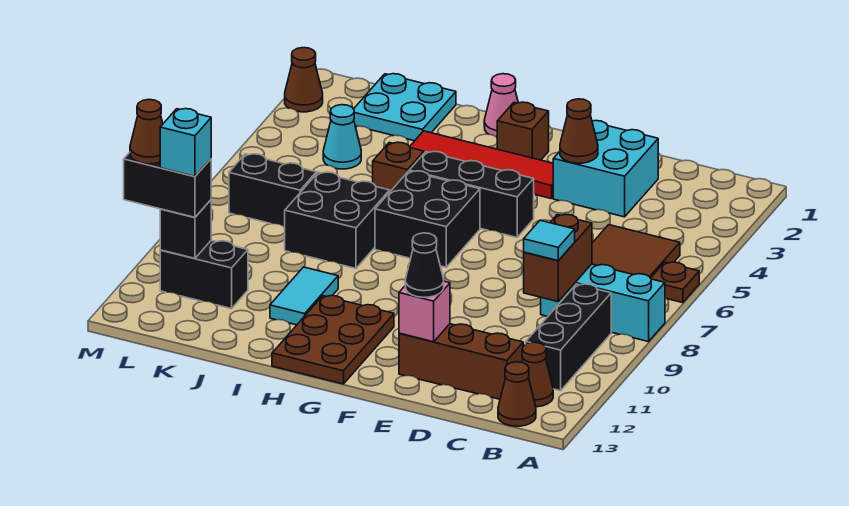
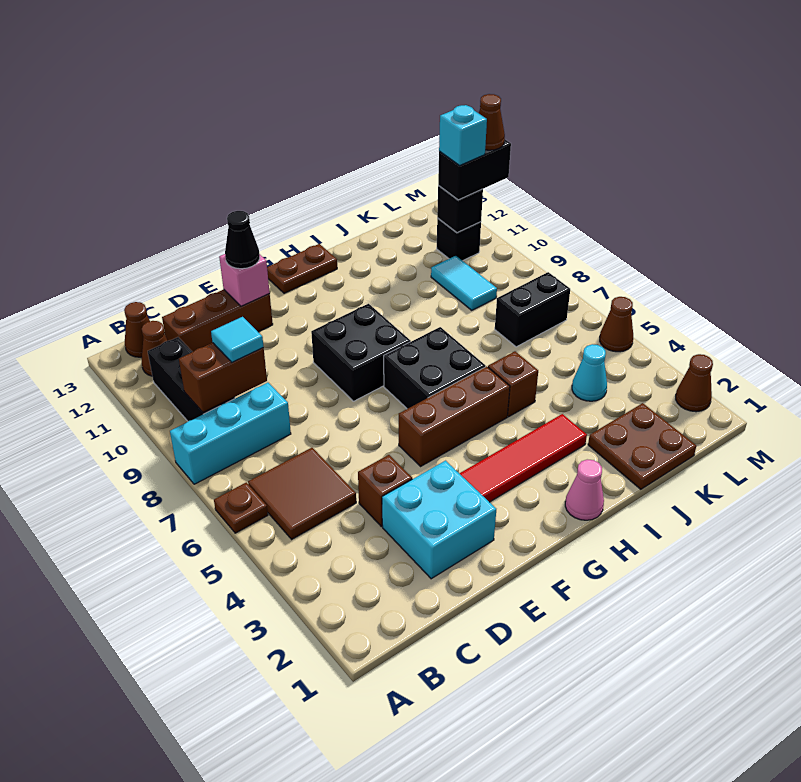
brown brick C8:C9 level 2 -> brown brick B9:C9 level 2
brown cone E3 level 2 -> brown cone M5 level 1
black brick F5:H5 level 1 -> brown brick F5:H5 level 1
brown brick G2 level 1 -> brown brick D4 level 1
brown plate G11:H13 level 1 -> brown plate G13:H13 level 1
black brick I7:J8 level 1 -> black brick F8:G9 level 1
cyan tile I10:I11 level 1 -> cyan tile K9:K10 level 1
cyan plate J1:K2 level 1 -> brown plate J1:K2 level 1
black brick K11:L11 level 1 -> black brick L11 level 1

